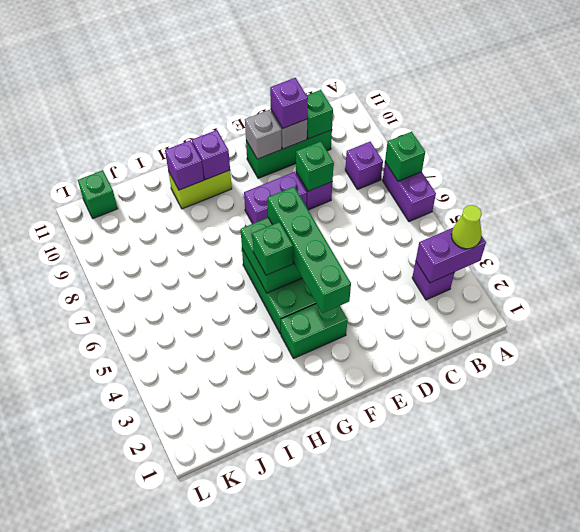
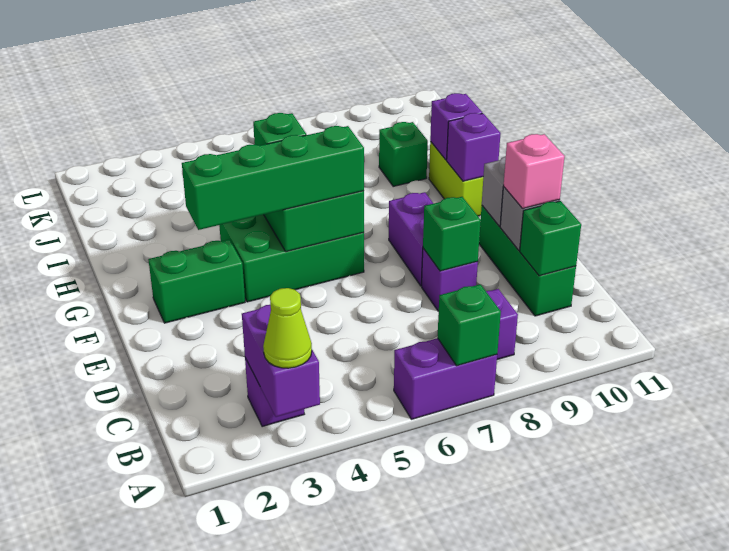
purple brick D10 level 3 -> pink brick D10 level 3
green brick F3:G3 level 1 -> green brick F2:F3 level 1
green brick K11 level 1 -> green brick I9 level 1

